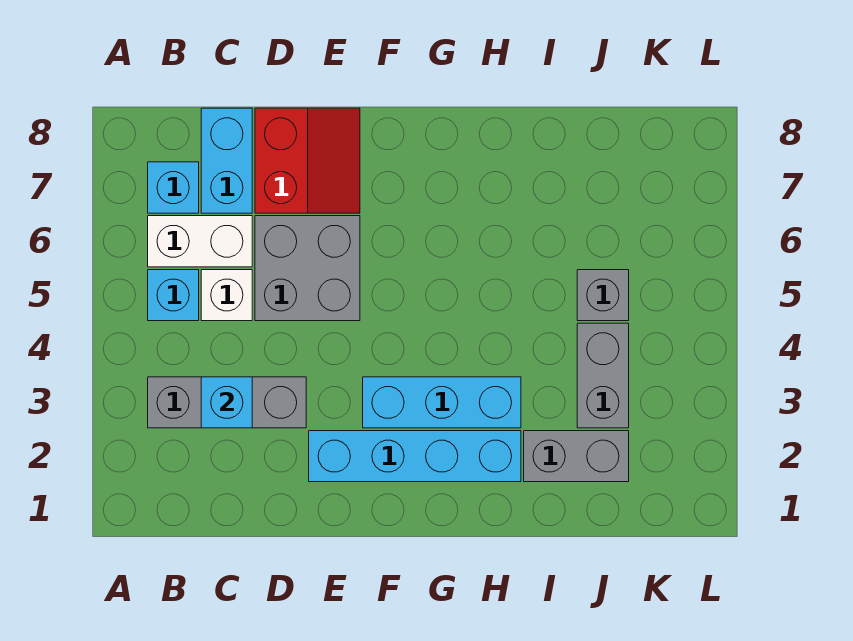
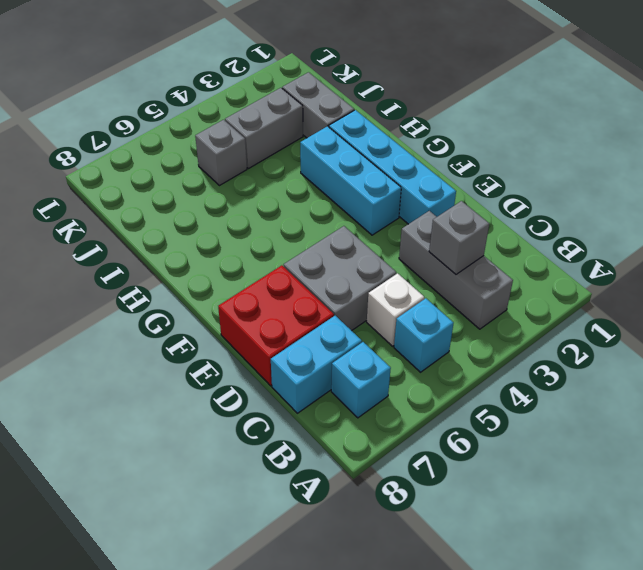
white brick B6:C6 level 1 -> none
cyan brick C3 level 2 -> grey brick C3 level 2
red slope D7:E8 level 1 top D -> red brick D7:E8 level 1

